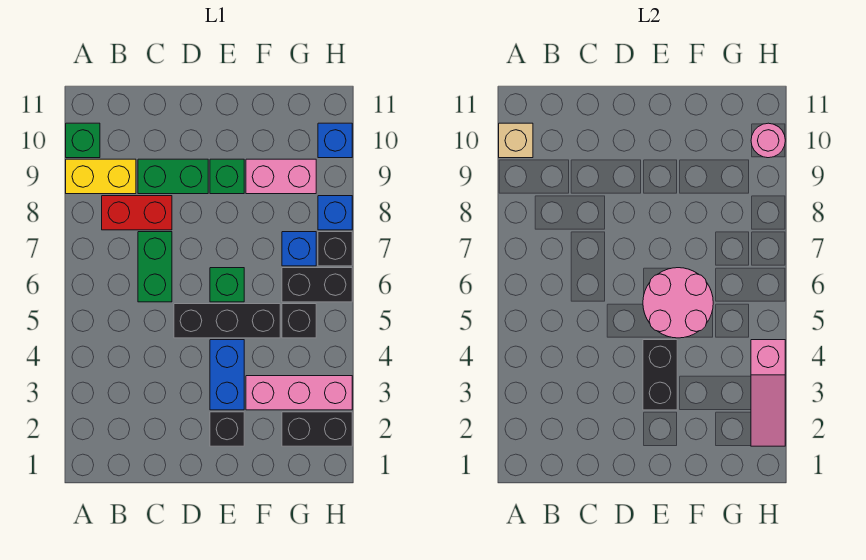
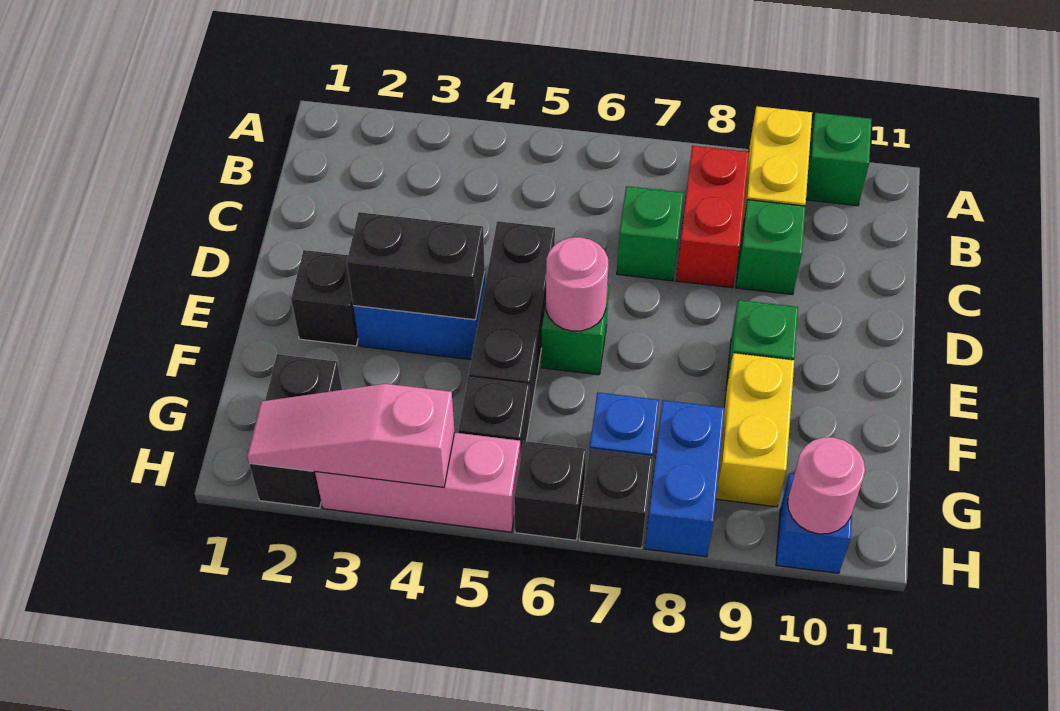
tan brick A10 level 2 -> none
green brick C6:C7 level 1 -> green brick C7 level 1
green brick C9:D9 level 1 -> green brick C9 level 1
pink round brick E5:F6 level 2 -> pink round brick E6 level 2
pink brick F3:H3 level 1 -> pink brick H3:H5 level 1
pink brick F9:G9 level 1 -> yellow brick F9:G9 level 1
black brick G6:H6 level 1 -> black brick H6 level 1
blue brick H8 level 1 -> blue brick G8:H8 level 1

